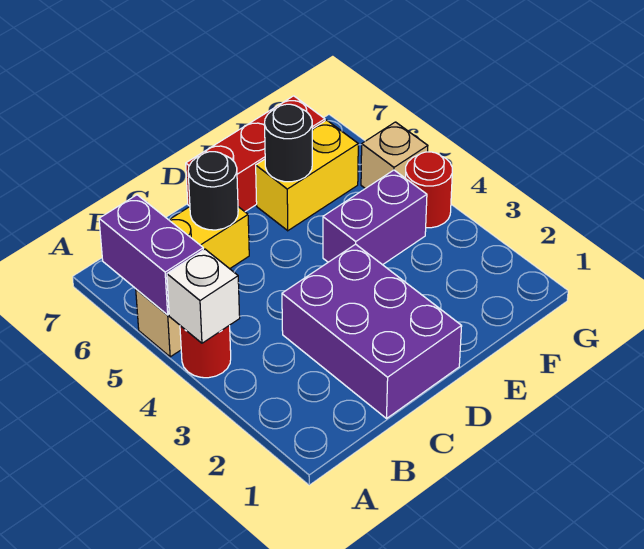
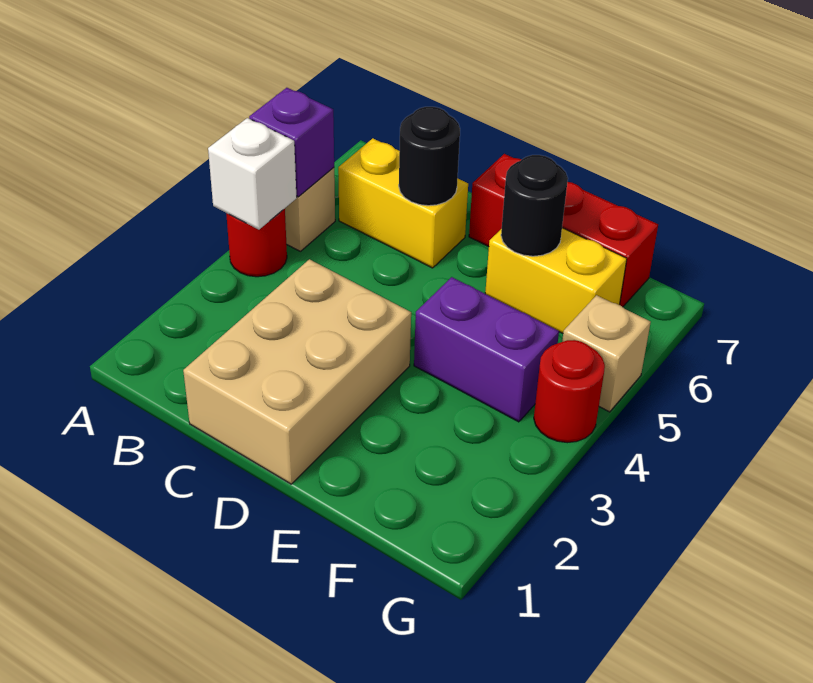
purple brick A5:A6 level 2 -> purple brick A5 level 2
purple brick C1:D3 level 1 -> tan brick C1:D3 level 1

